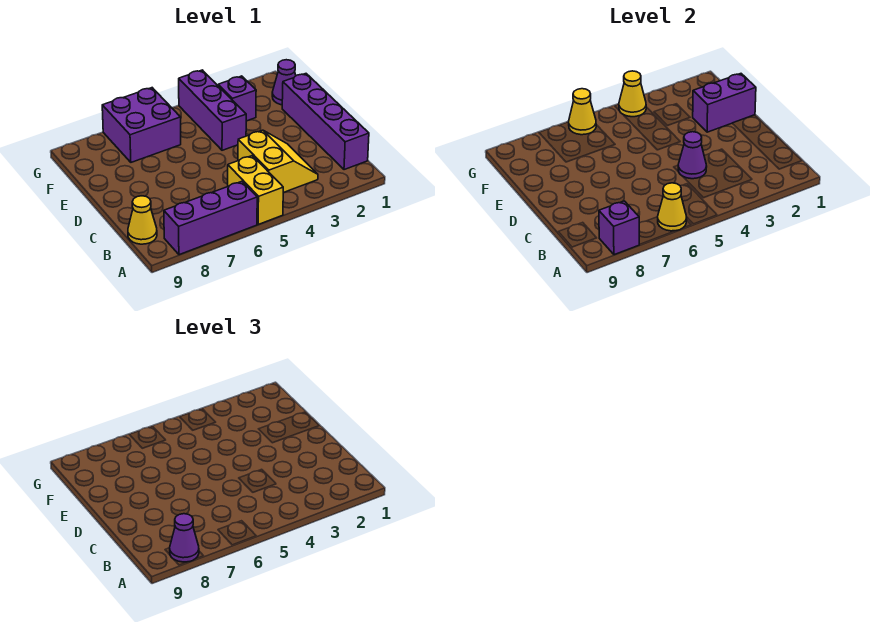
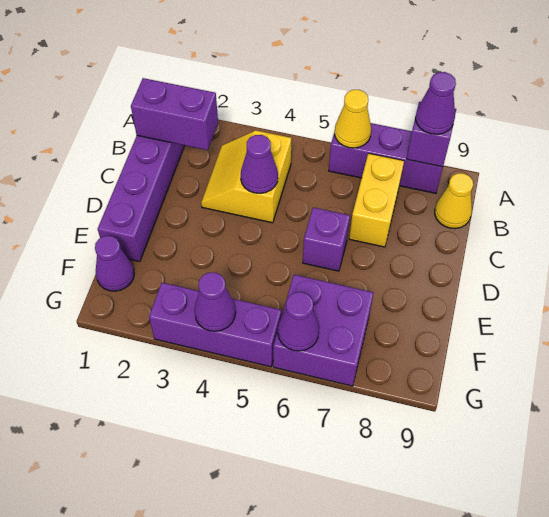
yellow brick A5:B5 level 1 -> yellow brick B7:C7 level 1
purple brick E1:E2 level 2 -> purple brick B1:B2 level 2
purple brick E4:G4 level 1 -> purple brick G3:G5 level 1
purple brick F3 level 1 -> purple brick D6 level 1
yellow cone G4 level 2 -> purple cone G4 level 2
yellow cone G6 level 2 -> purple cone G6 level 2

